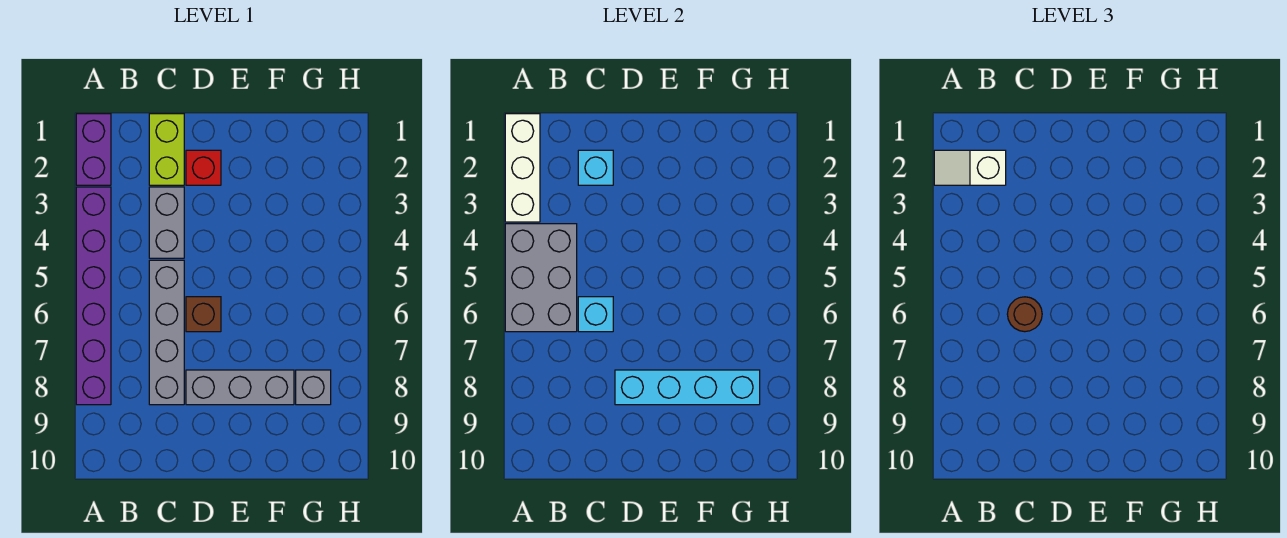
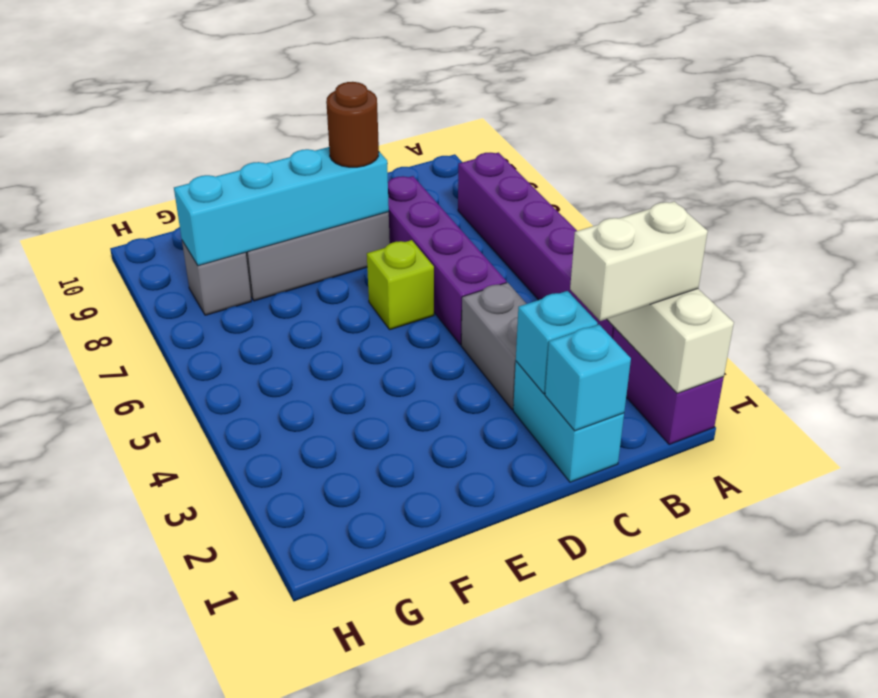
white slope A2:B2 level 3 top B -> white brick A2:B2 level 3
grey brick A4:B6 level 2 -> none
lime brick C1:C2 level 1 -> cyan brick C1:C2 level 1
grey brick C5:C8 level 1 -> purple brick C5:C8 level 1
cyan brick C6 level 2 -> cyan brick C1 level 2
brown round brick C6 level 3 -> brown round brick D8 level 3
red brick D2 level 1 -> none
brown brick D6 level 1 -> lime brick D6 level 1

